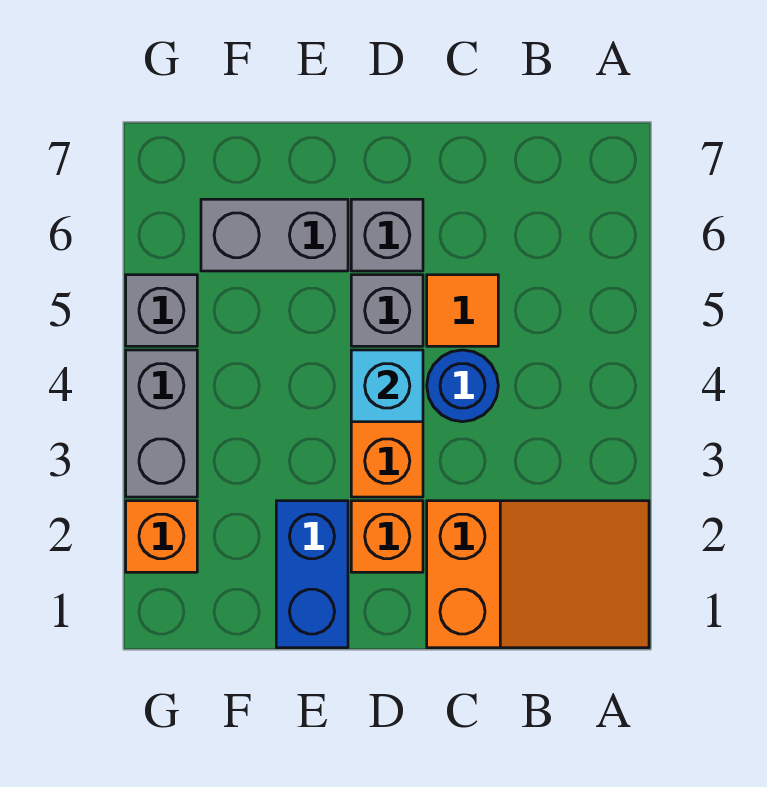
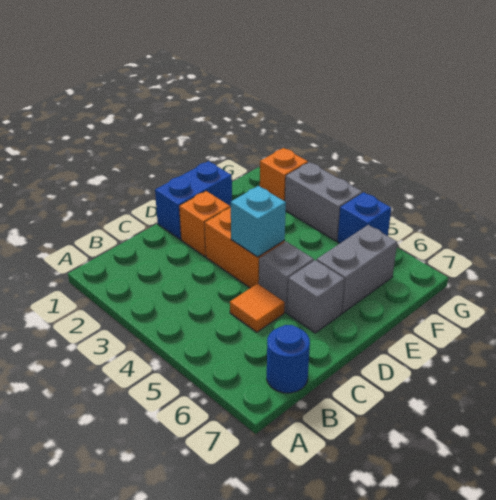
orange slope A1:C2 level 1 top C -> none
blue round brick C4 level 1 -> blue round brick B7 level 1
blue brick E1:E2 level 1 -> blue brick D1:E1 level 1
grey brick G5 level 1 -> blue brick G5 level 1

